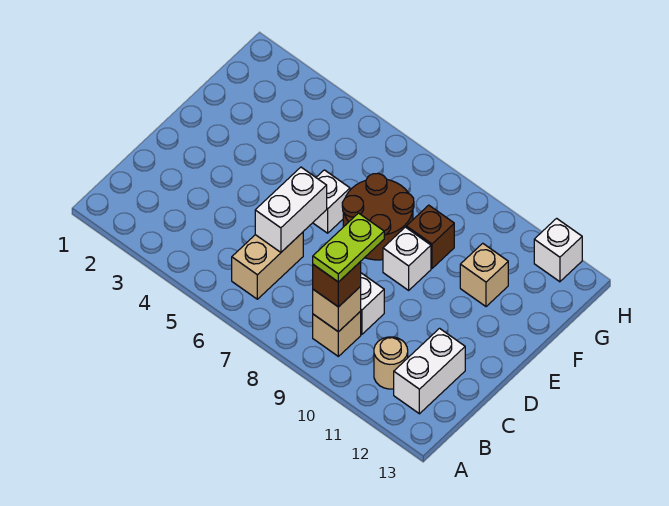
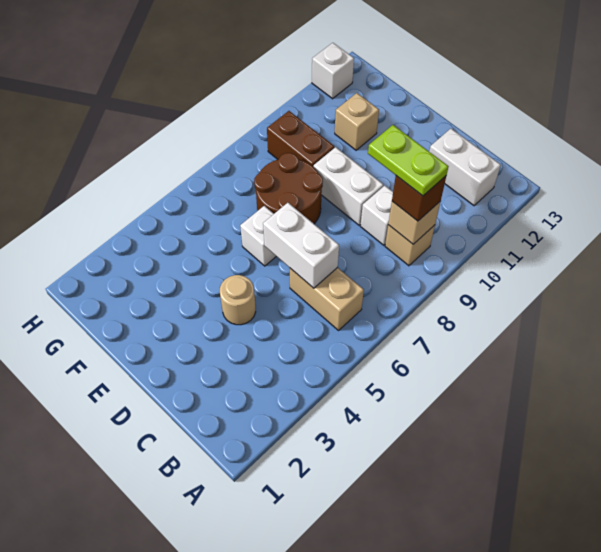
tan round brick B11 level 1 -> tan round brick D4 level 1
white brick E9 level 1 -> white brick D9:E9 level 1
brown brick F9 level 1 -> brown brick F9:G9 level 1

